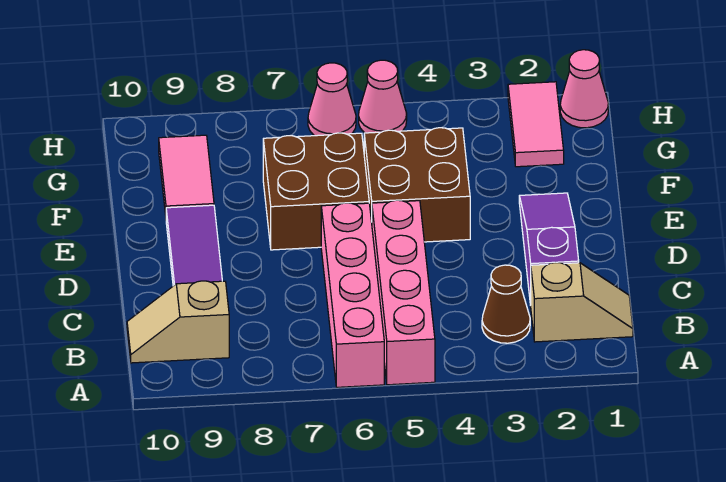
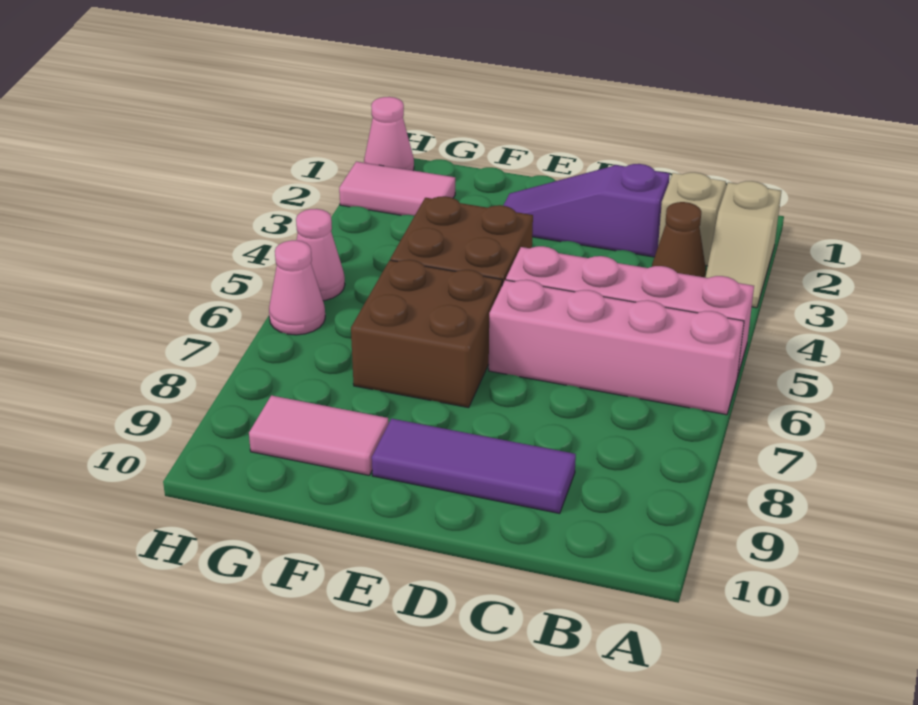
tan slope B9:B10 level 1 top 9 -> tan slope A2:A3 level 1 top 2

